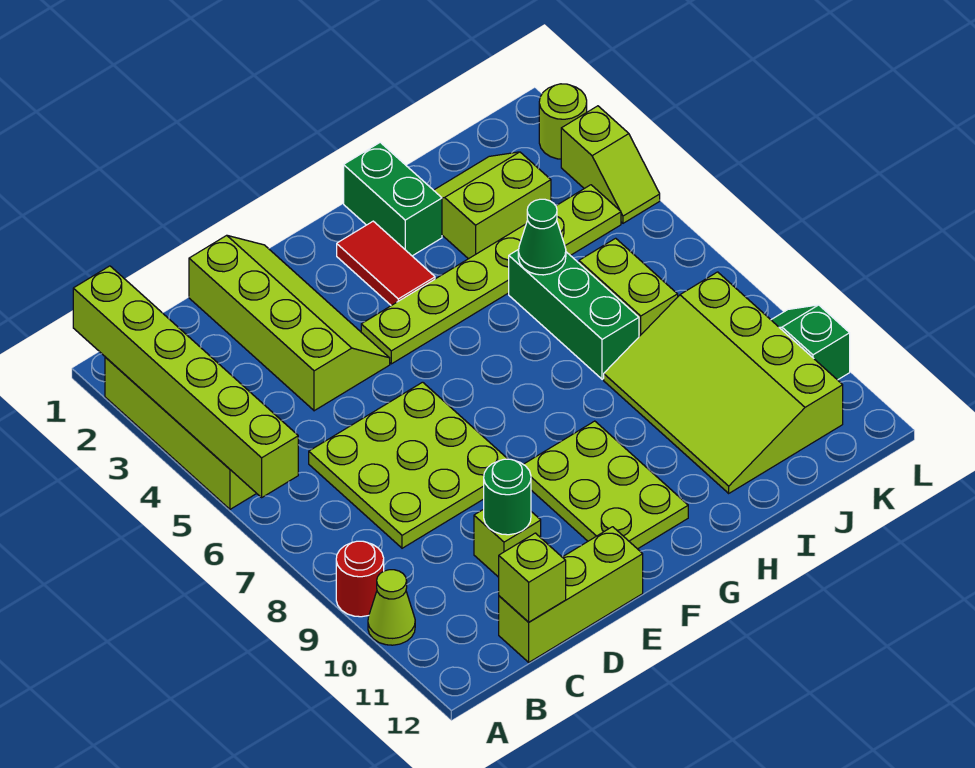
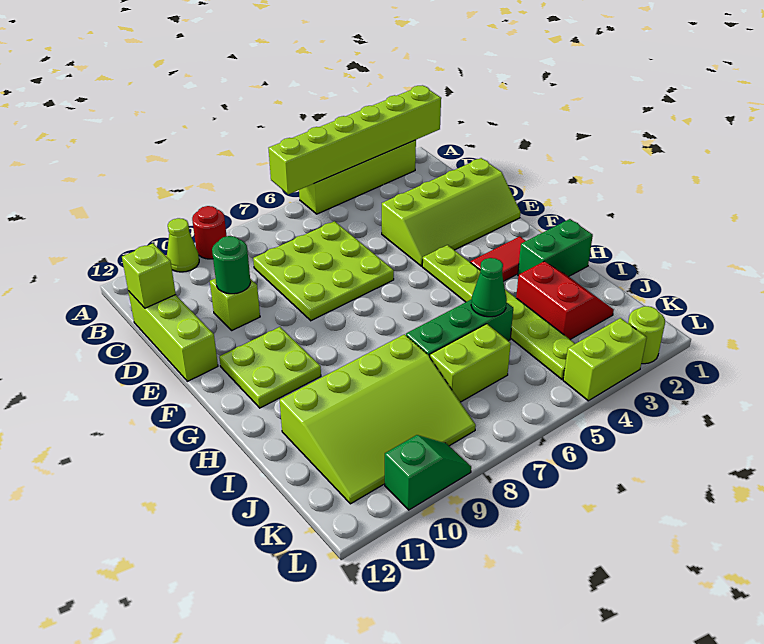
lime plate F9:G11 level 1 -> lime plate F10:G11 level 1
lime slope I2:J3 level 1 top 3 -> red slope I2:J3 level 1 top 3
lime slope I8:K11 level 1 top K -> lime slope I8:K11 level 1 top I
lime slope L3:L4 level 1 top 3 -> lime brick L3:L4 level 1

